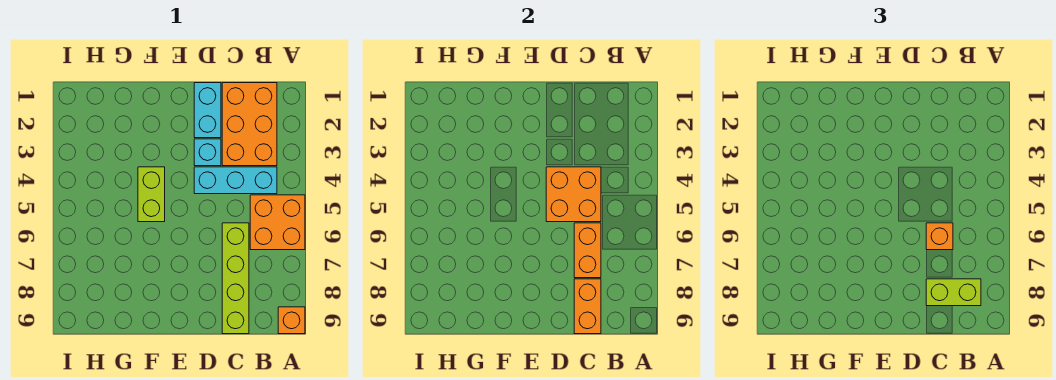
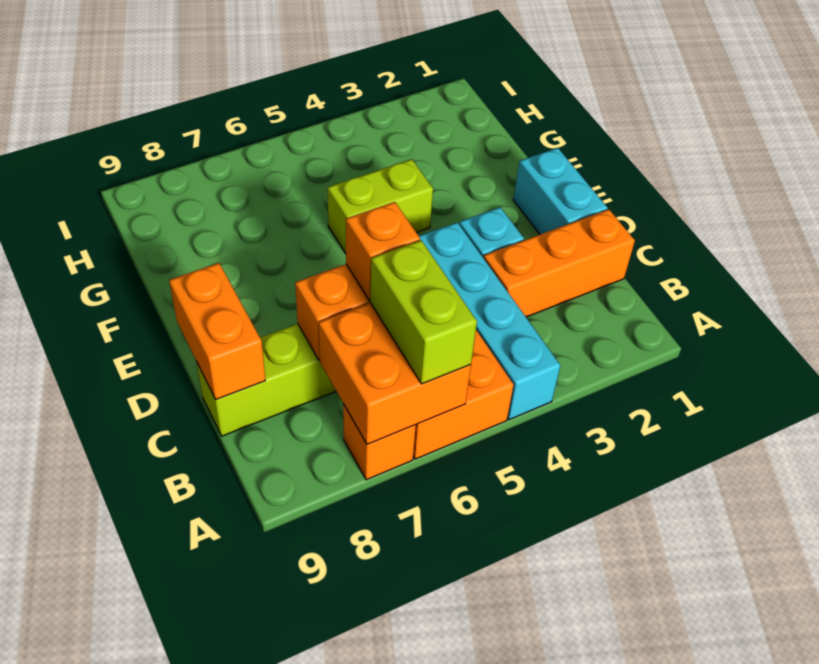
orange brick A9 level 1 -> orange brick A7 level 1
orange brick B1:C3 level 1 -> orange brick C1:C3 level 1
cyan brick B4:D4 level 1 -> cyan brick A4:D4 level 1
lime brick B8:C8 level 3 -> lime brick A6:B6 level 3
orange brick C4:D5 level 2 -> orange brick A6:B7 level 2
orange brick C8:C9 level 2 -> orange brick C9:D9 level 2
cyan brick D1:D2 level 1 -> cyan brick D1:E1 level 1

